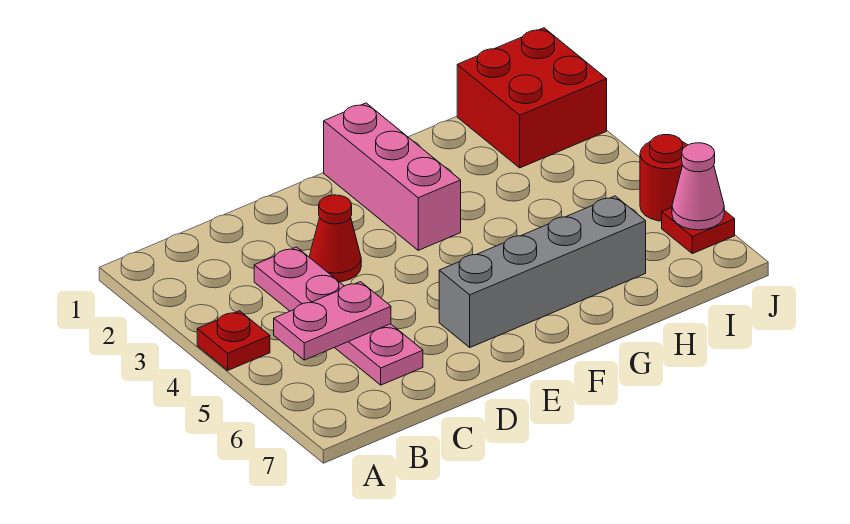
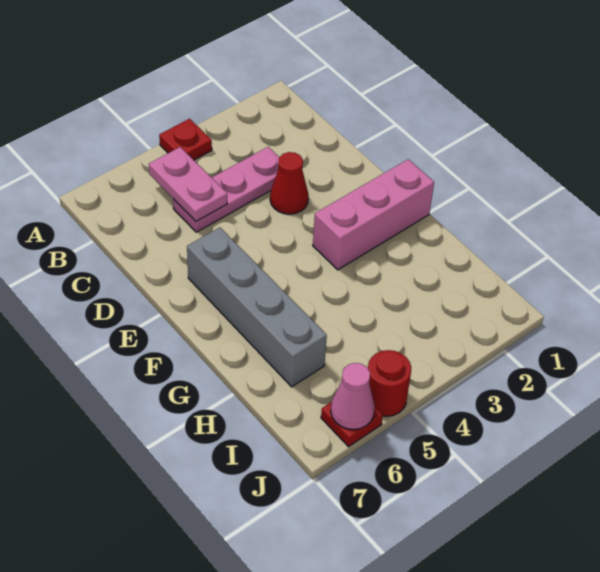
pink plate C3:C6 level 1 -> pink plate C3:C5 level 1
red brick I1:J2 level 1 -> none

